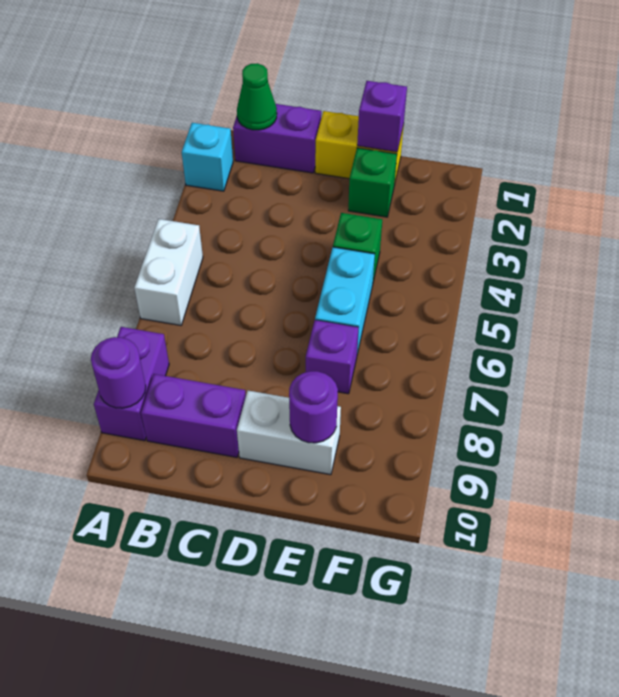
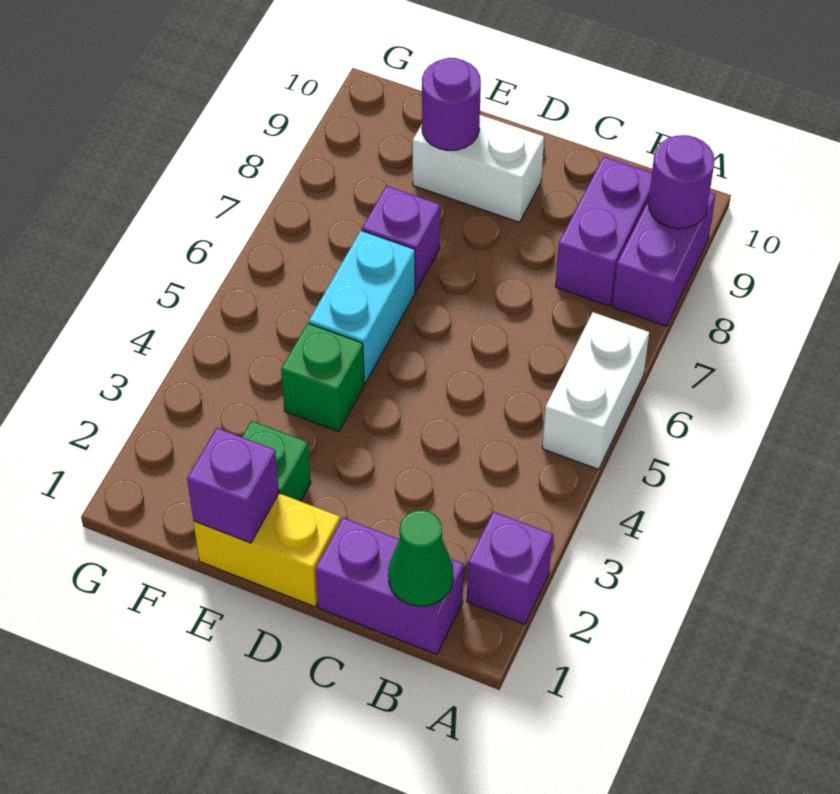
cyan brick A2 level 1 -> purple brick A2 level 1
purple brick B9:C9 level 1 -> purple brick B8:B9 level 1

